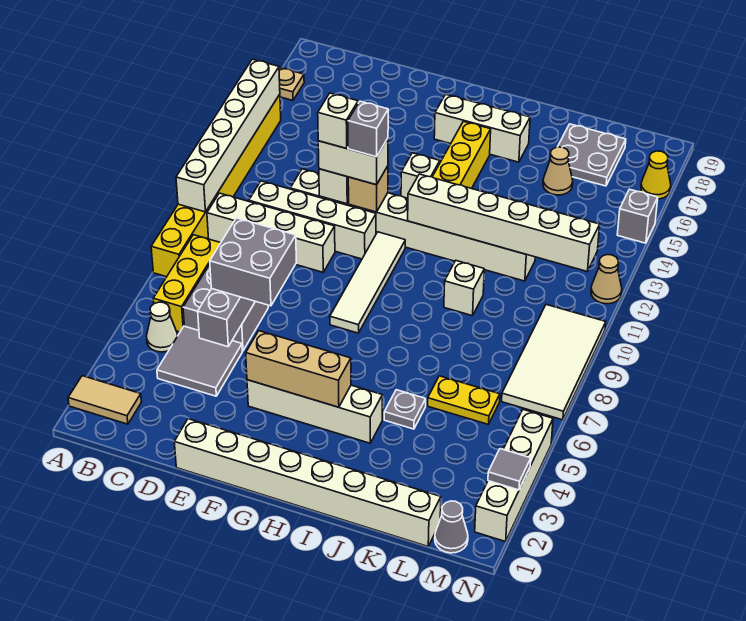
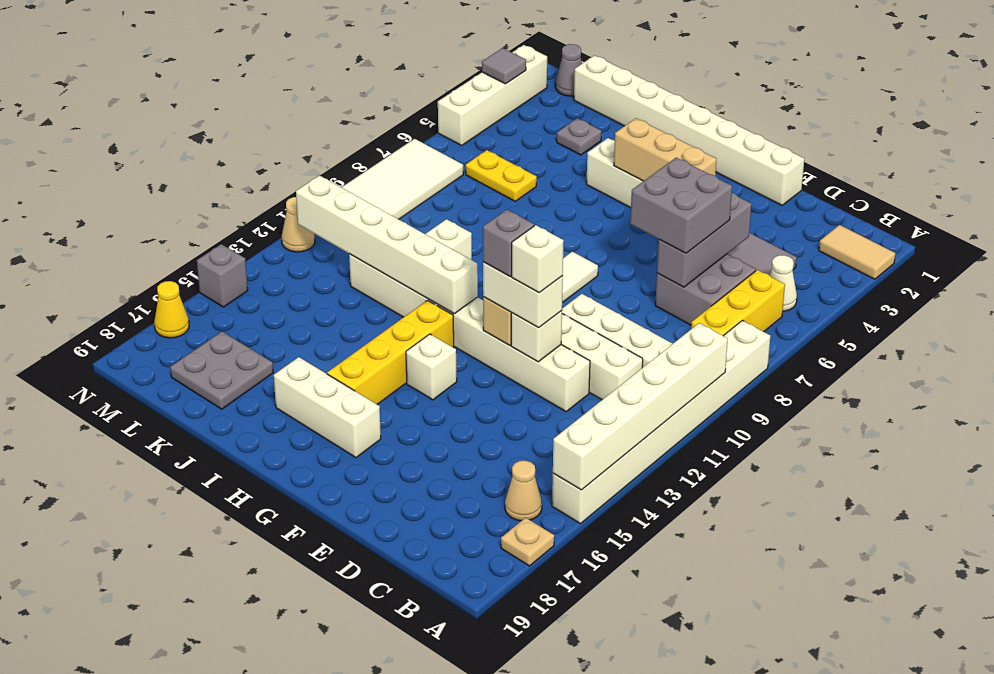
yellow brick A8:A15 level 1 -> white brick A8:A15 level 1
grey plate J5 level 1 -> grey plate K3 level 1
tan cone K16 level 1 -> tan cone B16 level 1

